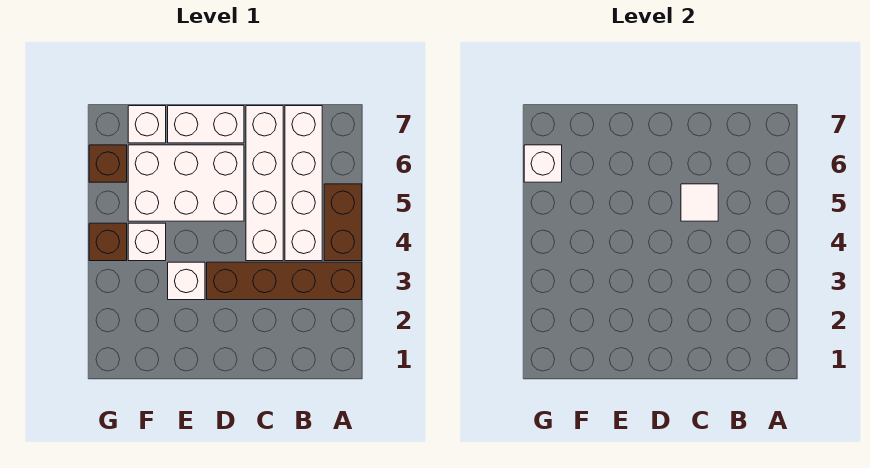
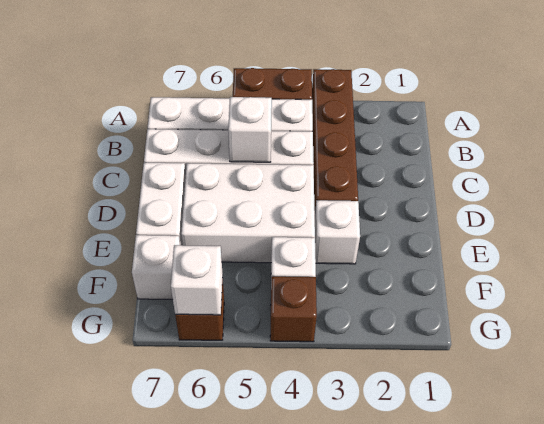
white tile C5 level 2 -> white brick C5 level 2
white brick D5:F6 level 1 -> white brick D4:E6 level 1

